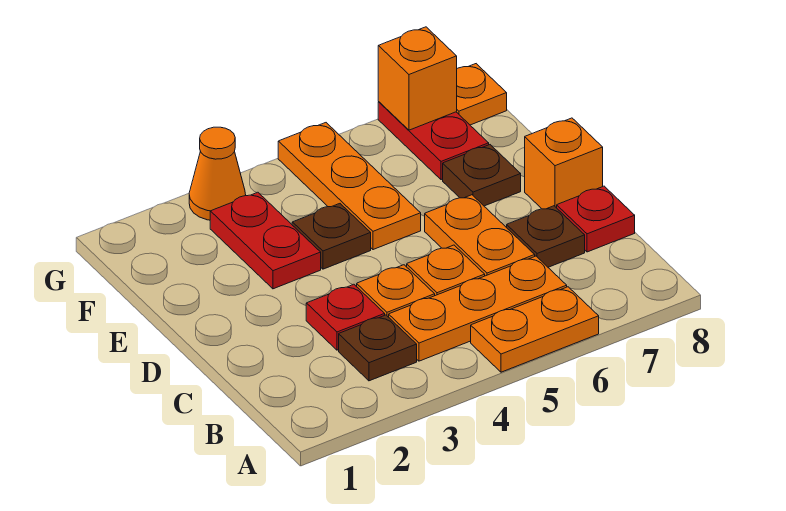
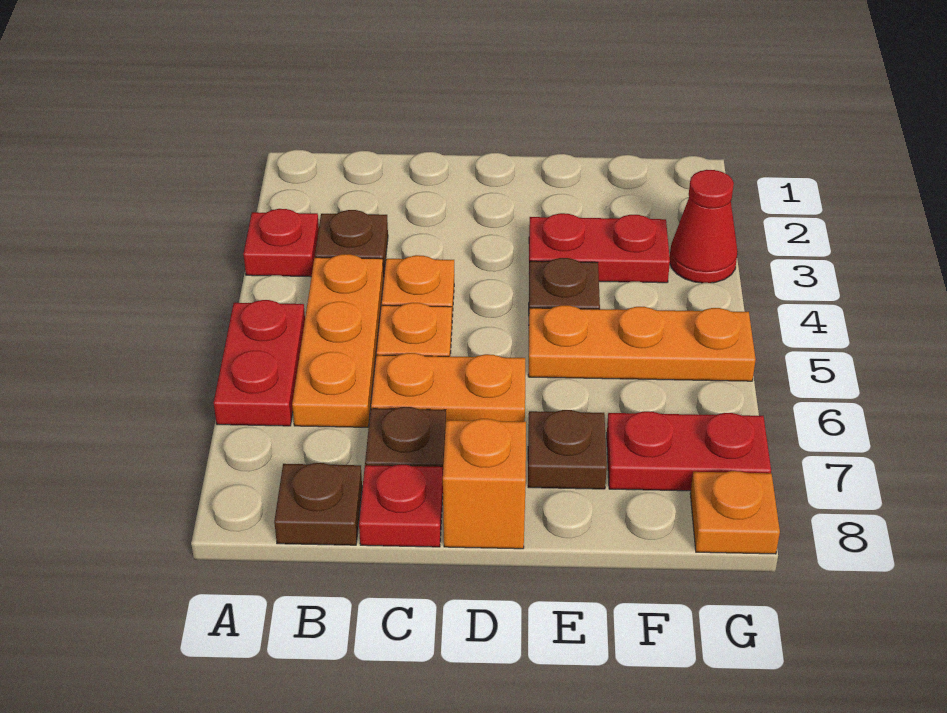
orange plate A5:A6 level 1 -> red plate A5:A6 level 1
none -> brown plate B8 level 1
red plate C3 level 1 -> red plate A3 level 1
orange cone G3 level 1 -> red cone G3 level 1
orange brick G7 level 2 -> none

